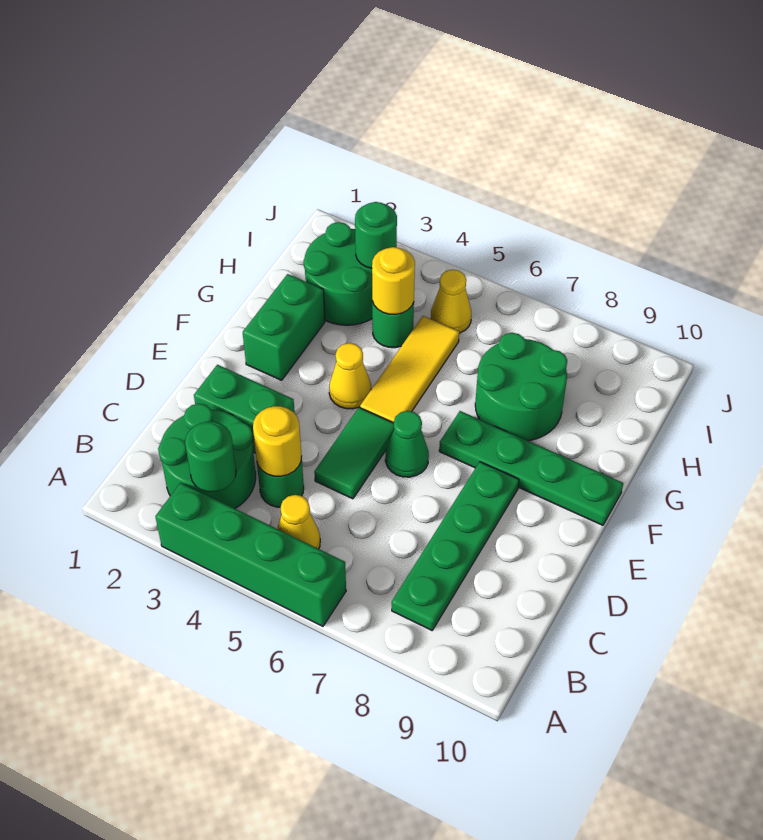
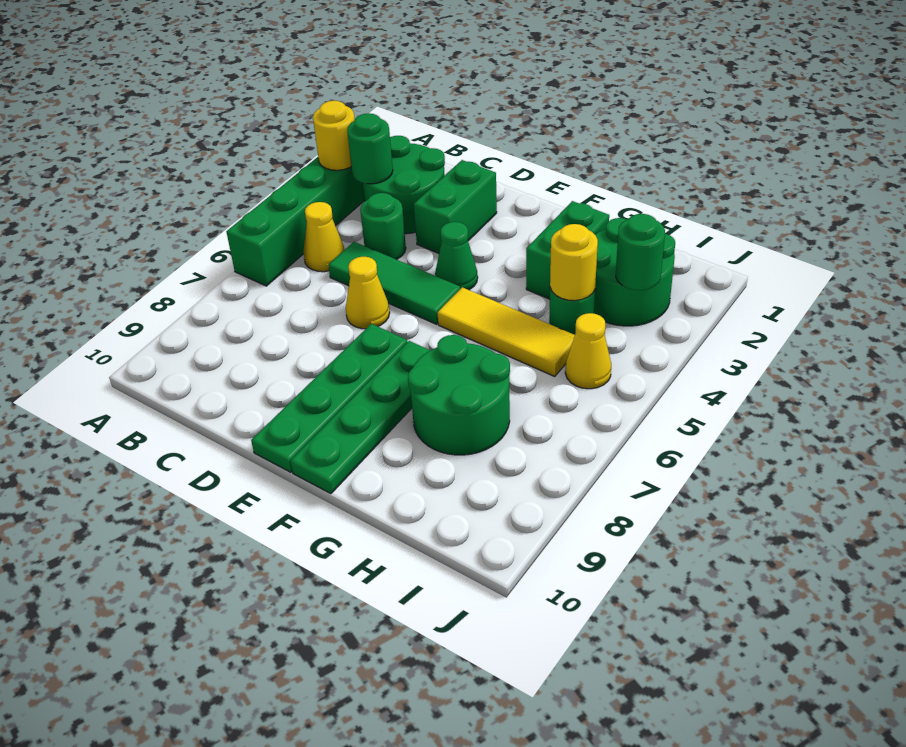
green plate B8:E8 level 1 -> green plate E7:E10 level 1
yellow round brick C4 level 2 -> yellow round brick A3 level 2
green tile D5:E5 level 1 -> green tile C5:E5 level 1
green cone E6 level 1 -> green cone E4 level 1
green brick F2:G2 level 1 -> green brick G2:G3 level 1
yellow cone F4 level 1 -> yellow cone D6 level 1

